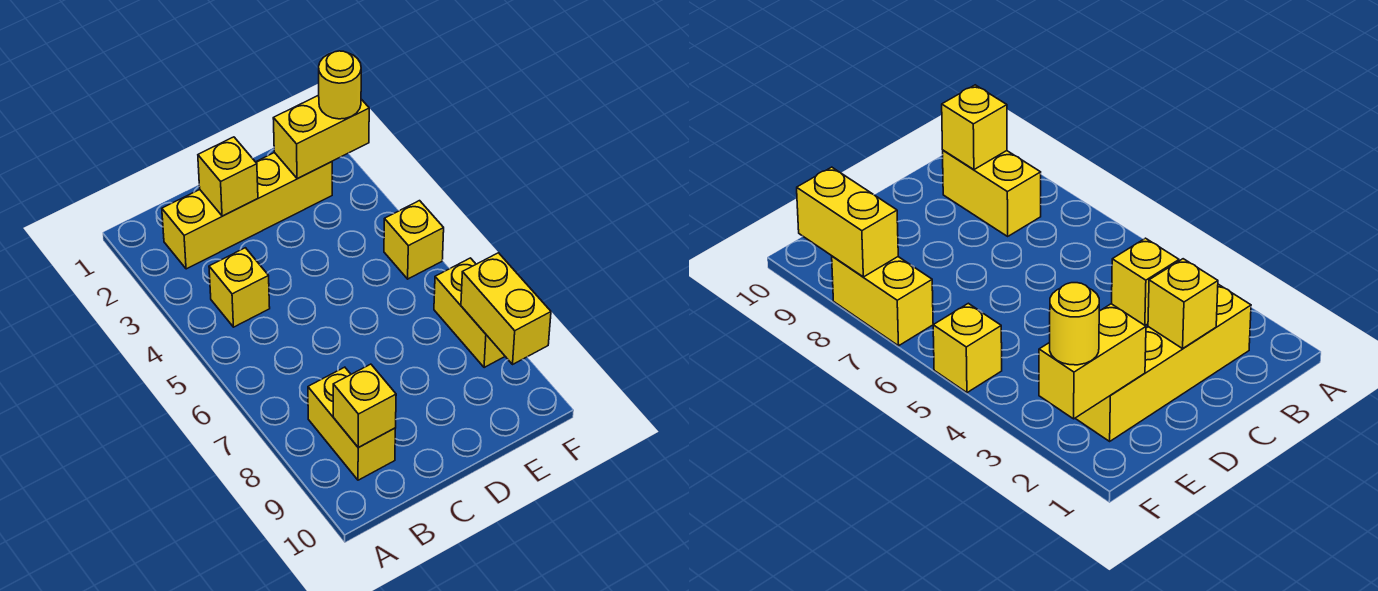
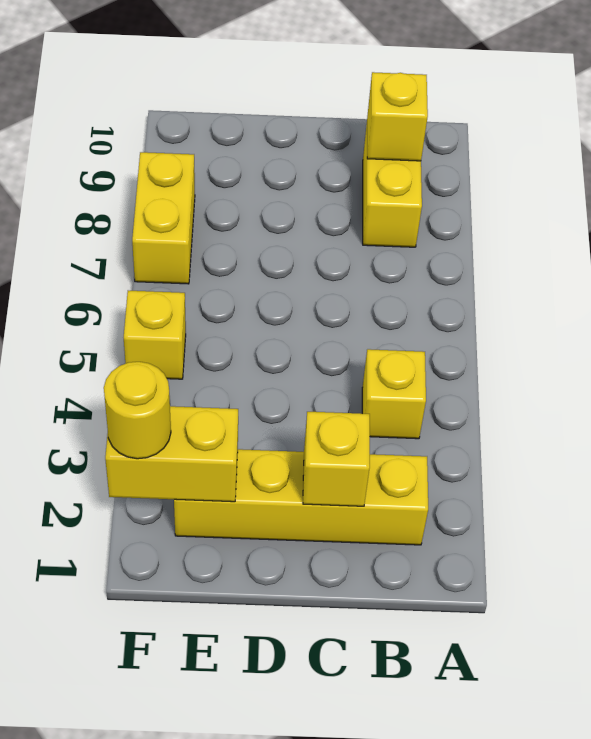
yellow brick F8:F9 level 2 -> none

